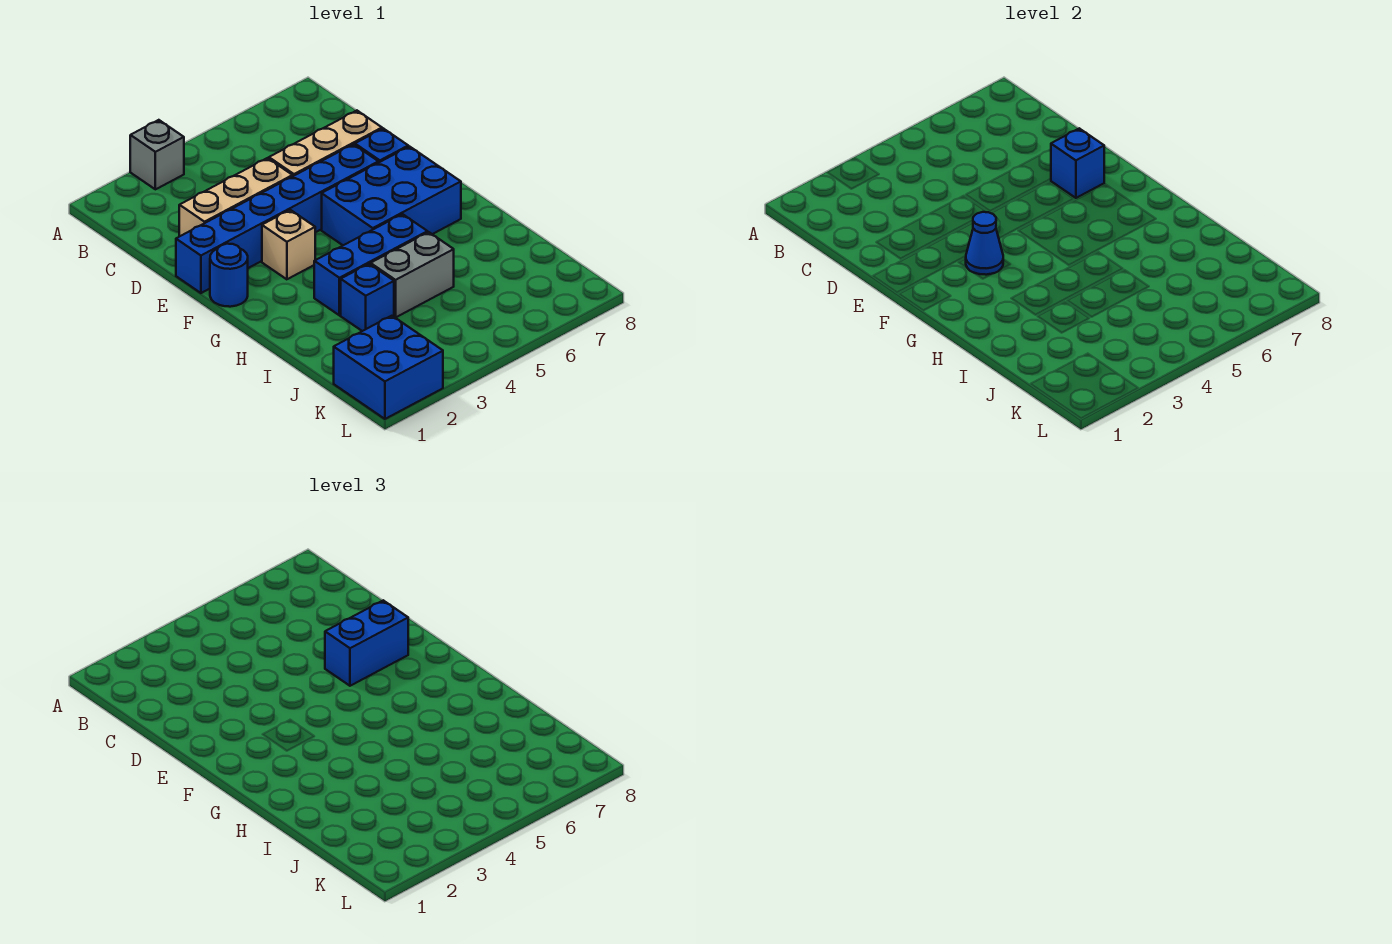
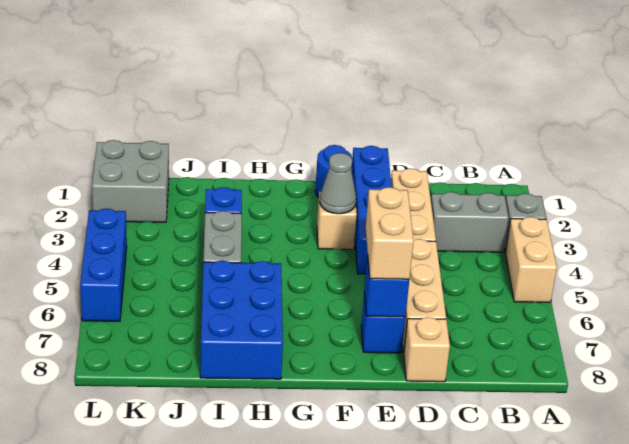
none -> tan brick A4:A5 level 1
none -> grey brick B3:C3 level 1
none -> tan brick D8 level 1
blue brick E1:E6 level 1 -> blue brick E1:E4 level 1
blue brick E6:E7 level 3 -> tan brick E6:E7 level 3
blue cone F3 level 2 -> grey cone F3 level 2
blue brick F5:G7 level 1 -> blue brick H6:I8 level 1
blue brick H3:H5 level 1 -> blue brick L4:L6 level 1
blue brick K1:L2 level 1 -> grey brick K1:L2 level 1

